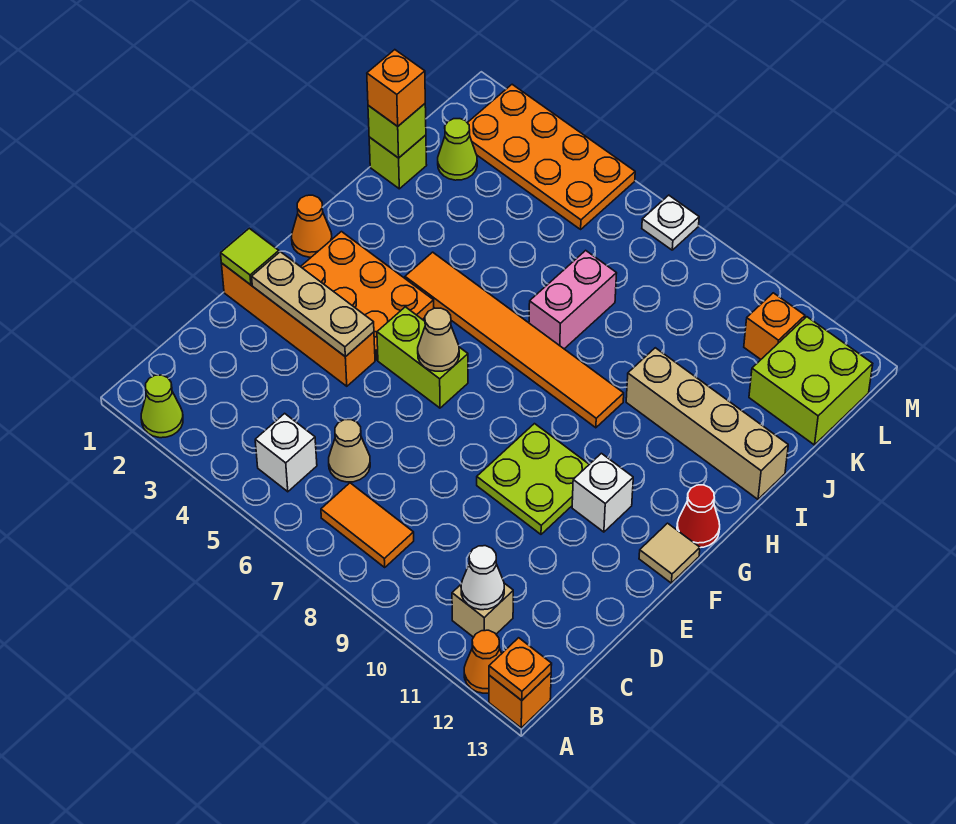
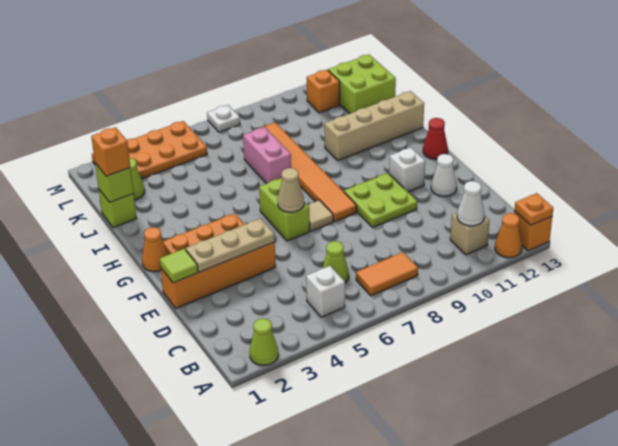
tan cone C6 level 1 -> lime cone C6 level 1
none -> white cone E12 level 1
lime brick F5:F6 level 1 -> lime brick F6:G6 level 1
tan tile F13 level 1 -> tan tile F7 level 1
orange tile H4:H9 level 1 -> orange tile F8:K8 level 1

